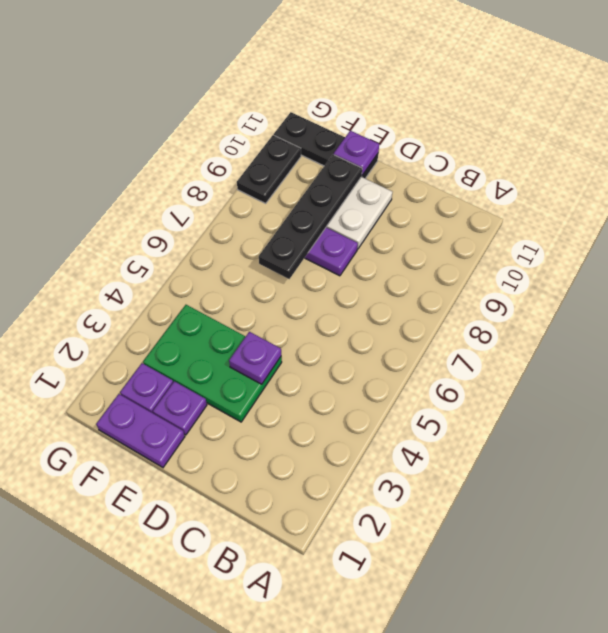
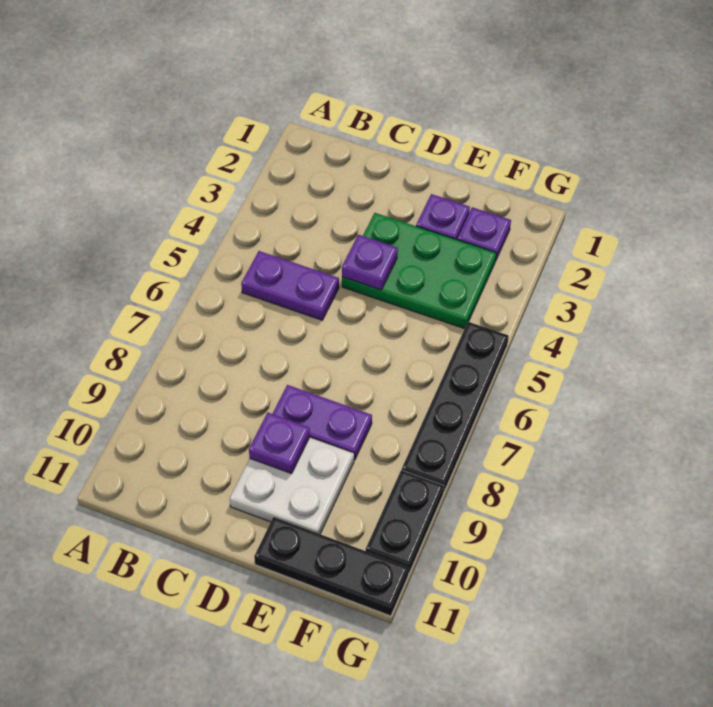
purple plate E1:F1 level 1 -> purple plate B5:C5 level 1
black plate E7:E10 level 2 -> black plate G5:G8 level 1
purple plate E11 level 2 -> purple plate D9 level 2

